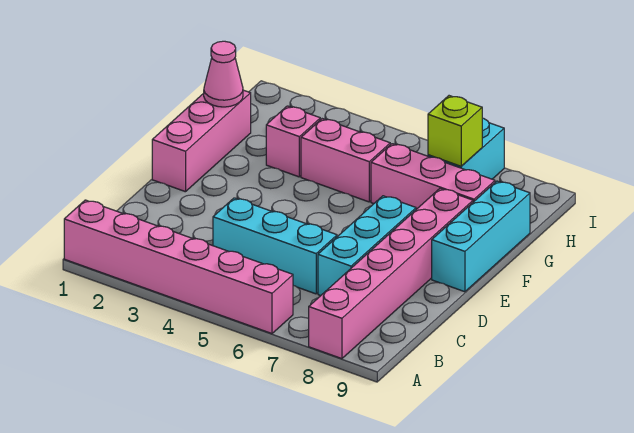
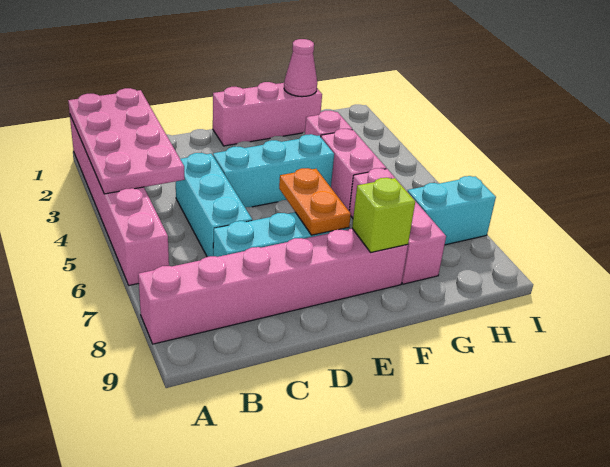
none -> pink plate A1:B4 level 2
none -> orange plate E6:E7 level 2
cyan brick E9:G9 level 1 -> cyan brick D4:F4 level 1
lime brick H7 level 2 -> lime brick F8 level 2

